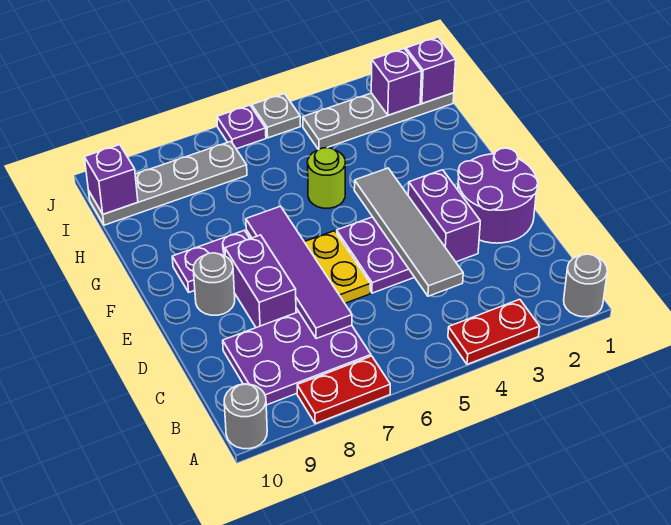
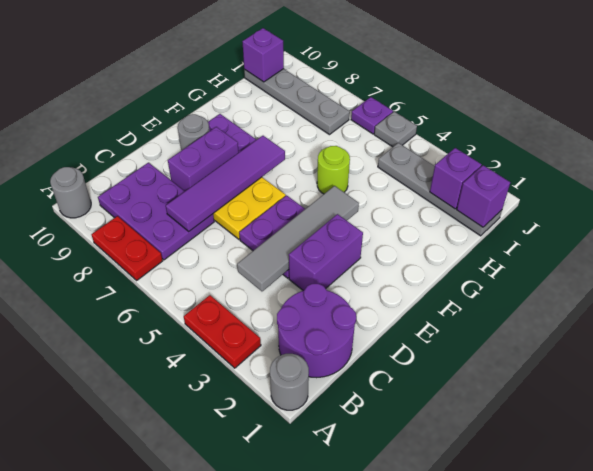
purple round brick D1:E2 level 1 -> purple round brick B1:C2 level 1

